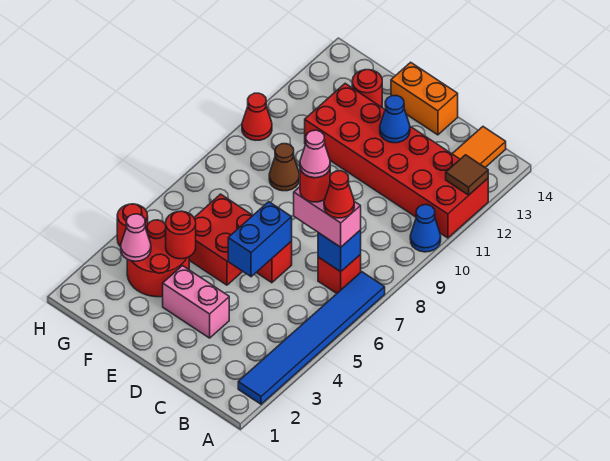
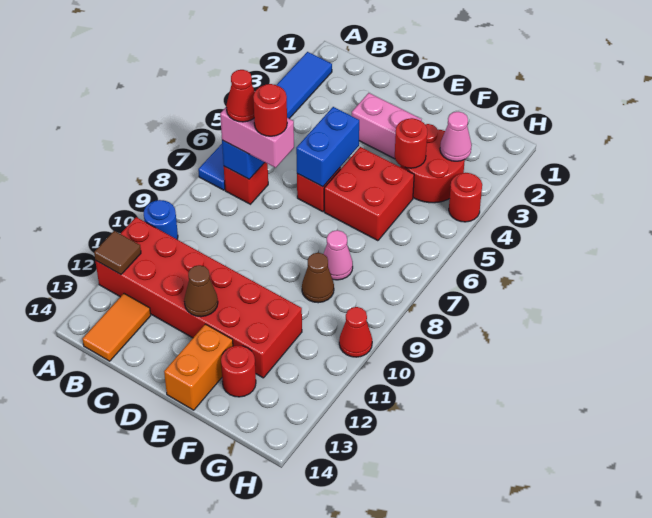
blue cone A10 level 1 -> blue round brick A10 level 1
pink cone C7 level 5 -> pink cone F8 level 1
blue cone D12 level 2 -> brown cone D12 level 2
orange brick D14:E14 level 1 -> orange brick E13:E14 level 1

